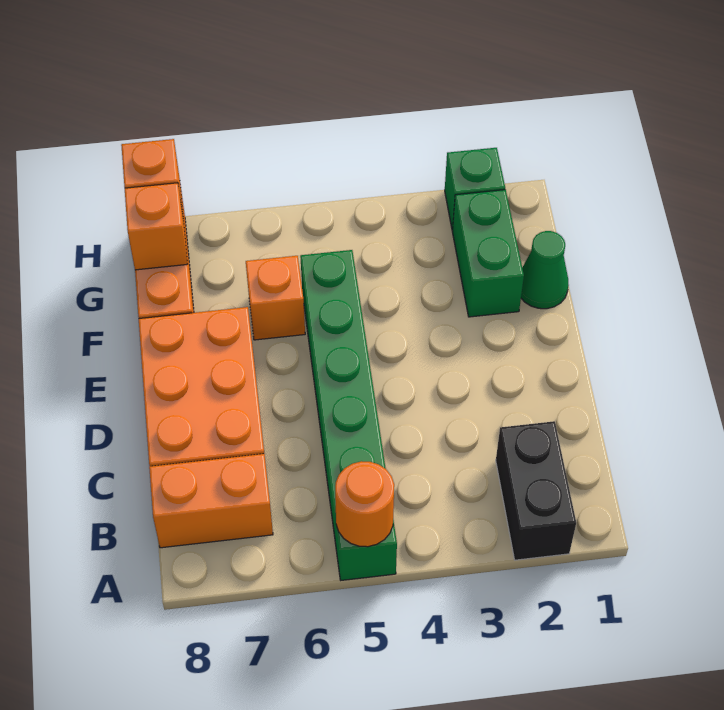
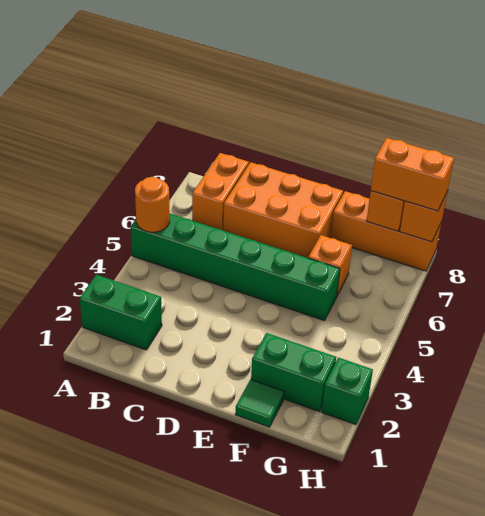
black brick A2:B2 level 1 -> green brick A2:B2 level 1
green cone F1 level 1 -> green tile F1 level 1
none -> orange brick G8:H8 level 3

